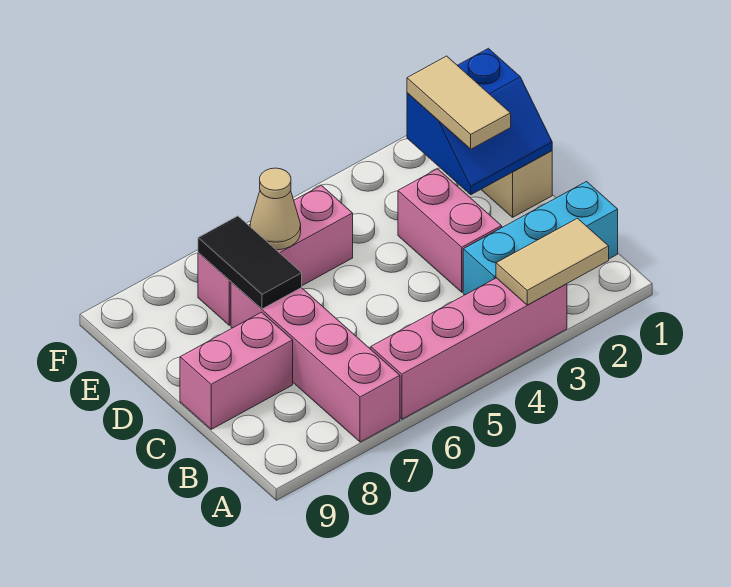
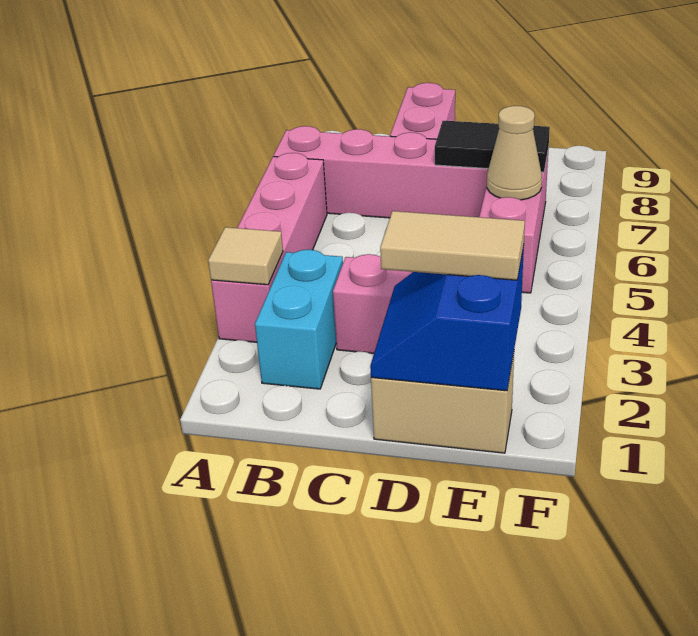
tan tile A2:A3 level 2 -> tan tile A3 level 2
cyan brick B1:B3 level 1 -> cyan brick B2:B3 level 1

